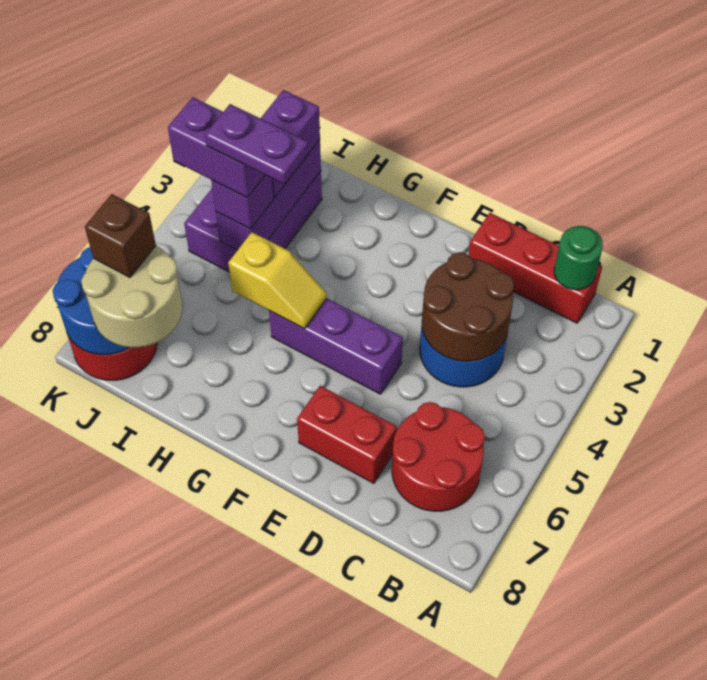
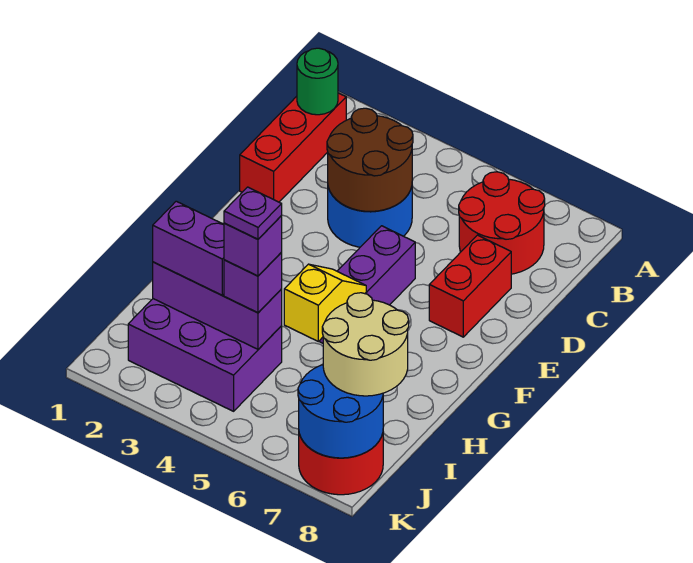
purple plate H4:I4 level 5 -> purple plate I4 level 5
purple brick I4:J4 level 4 -> purple brick I4 level 4
brown brick J7 level 4 -> none

